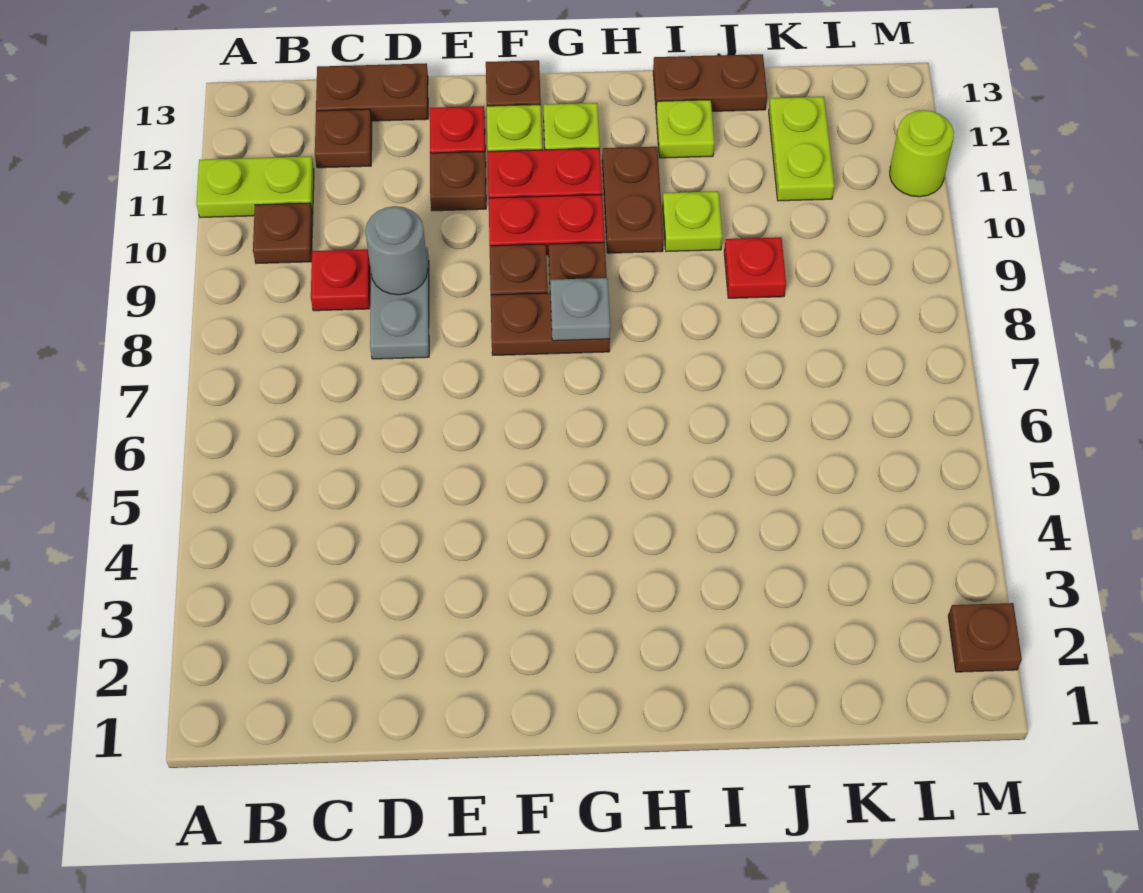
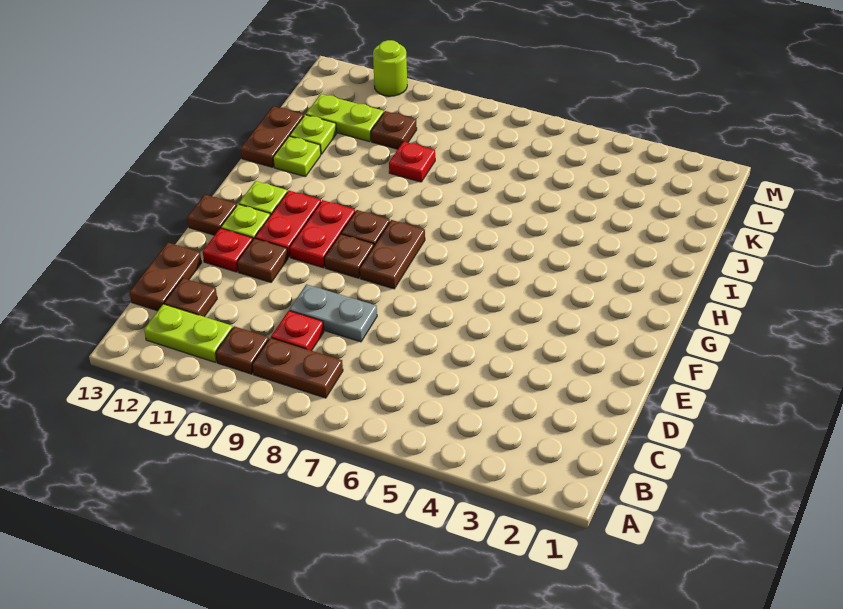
lime plate A11:B11 level 1 -> lime plate B11:B12 level 1
grey round brick D9 level 2 -> none
grey plate G8 level 2 -> none
brown plate H10:H11 level 1 -> brown plate B8:B9 level 1
lime plate I10 level 1 -> lime plate J12 level 1
brown plate M2 level 1 -> brown plate K10 level 1

